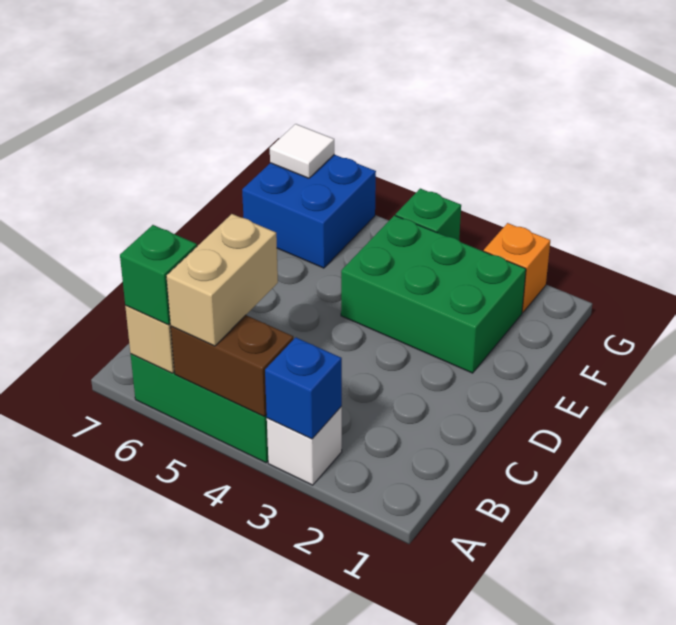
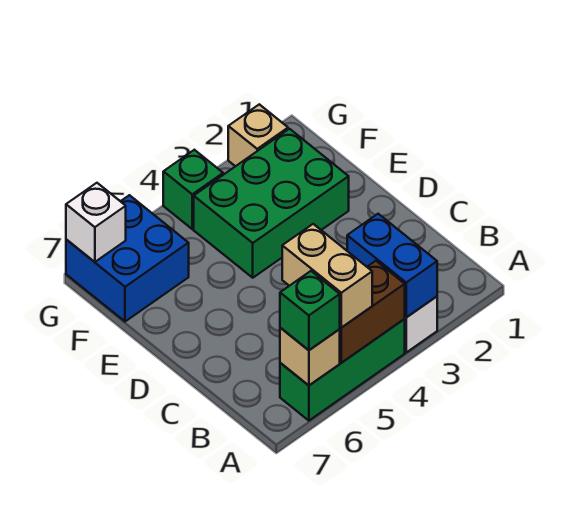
blue brick A3 level 2 -> blue brick A3:B3 level 2
orange brick G2 level 1 -> tan brick G2 level 1
white tile G7 level 2 -> white brick G7 level 2

